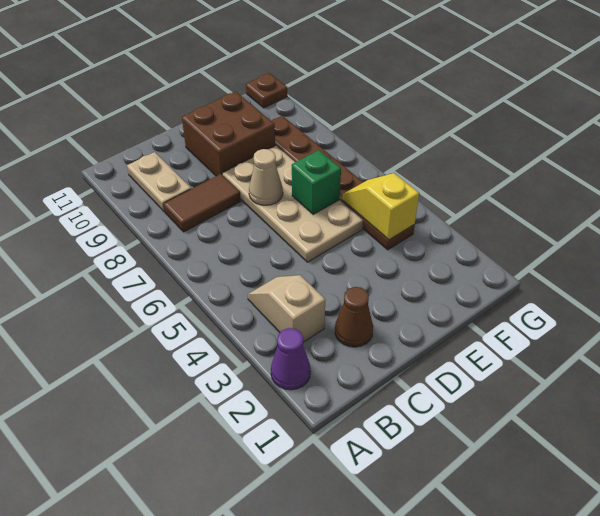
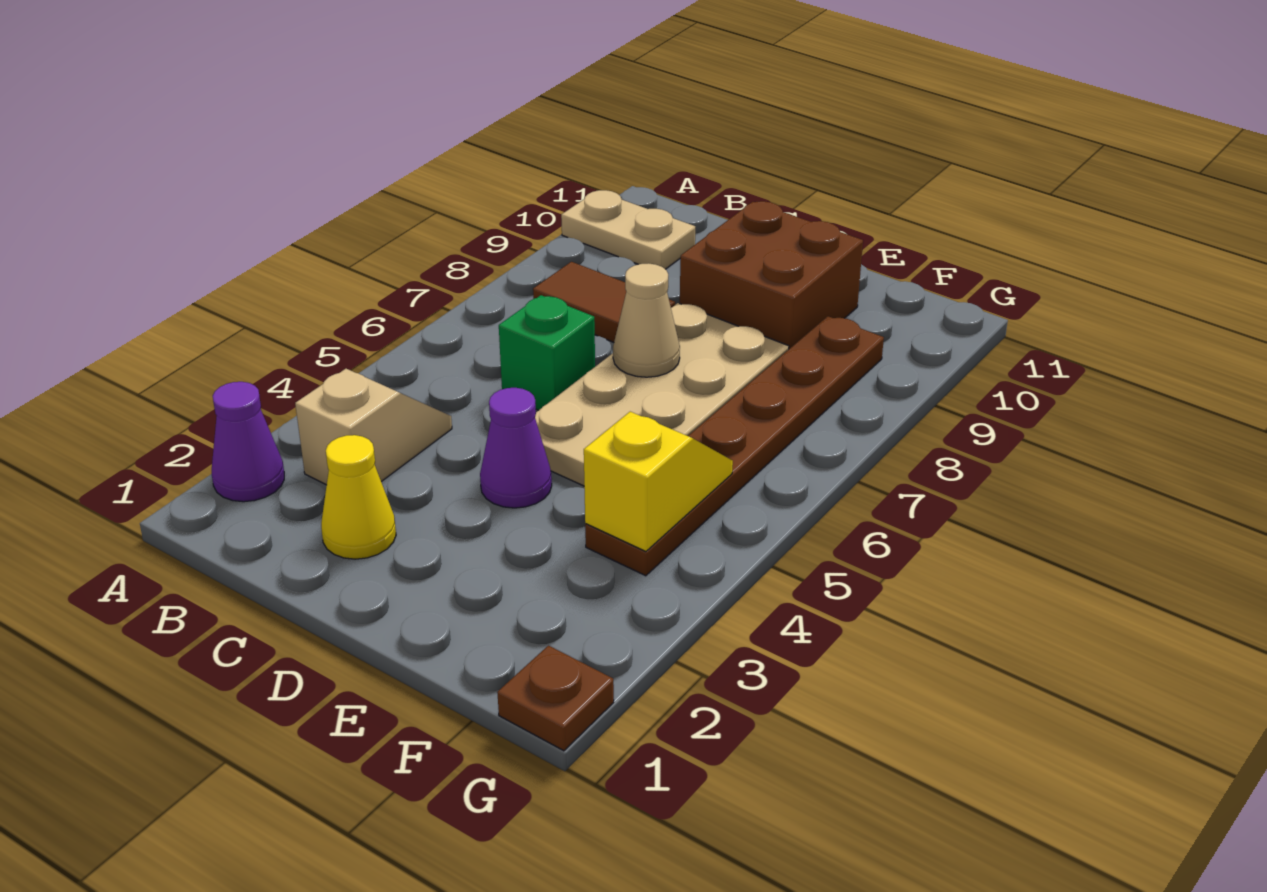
tan plate B9:B10 level 1 -> tan plate A10:B10 level 1
brown cone C2 level 1 -> yellow cone C2 level 1
none -> purple cone D4 level 1
green brick E6 level 2 -> green brick C6 level 1
brown plate G11 level 1 -> brown plate G1 level 1

